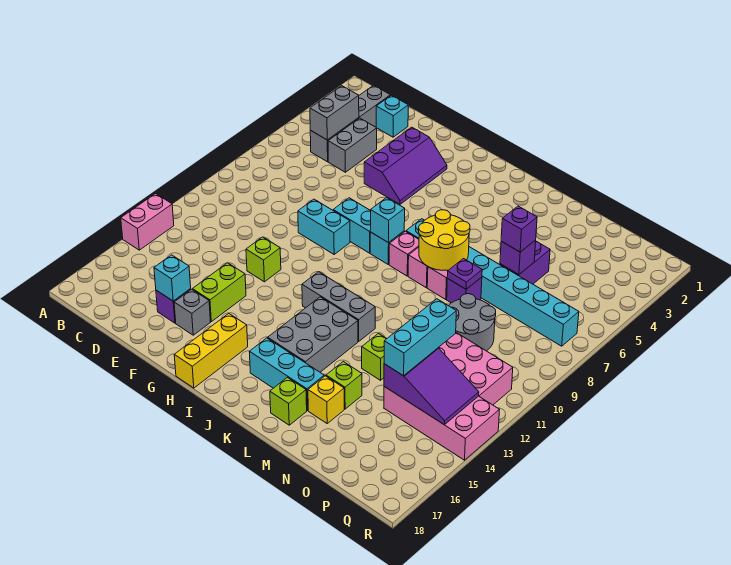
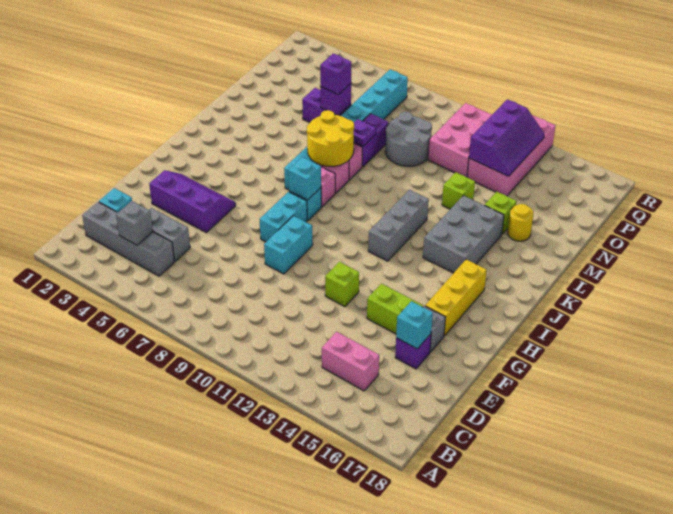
pink brick A13:A14 level 1 -> pink brick C14:C15 level 1
grey brick C4:C5 level 2 -> grey brick C4 level 2
yellow brick H16:H18 level 1 -> yellow brick G16:I16 level 1
grey brick J13:K15 level 1 -> grey brick J14:L15 level 1
cyan brick J16:L16 level 1 -> none
lime brick L17 level 1 -> none
purple brick M8 level 1 -> purple brick M8:N8 level 1
yellow brick M16 level 1 -> yellow round brick M16 level 1
cyan brick O12:O14 level 3 -> none
purple slope O13:Q14 level 2 top O -> purple slope O13:Q14 level 2 top 13

